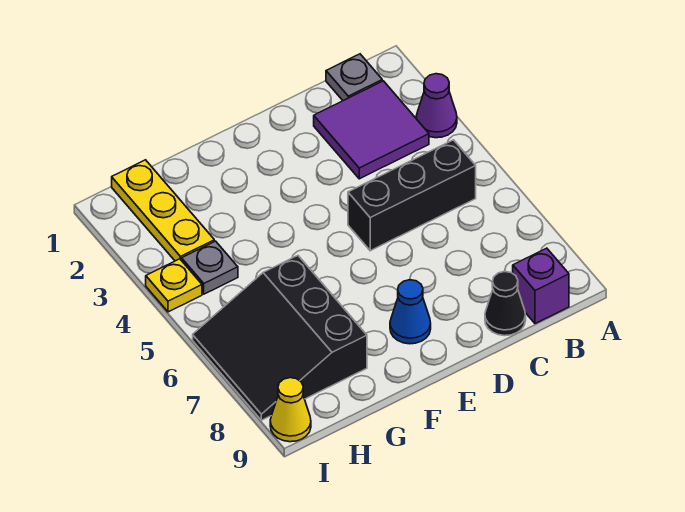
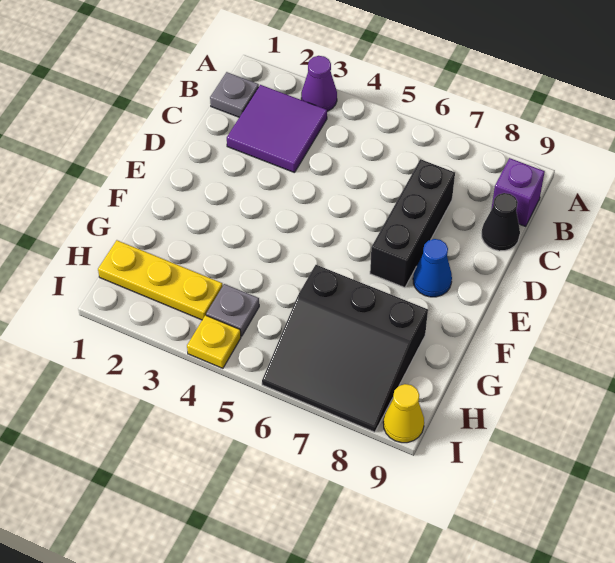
black brick B5:D5 level 1 -> black brick C7:E7 level 1

